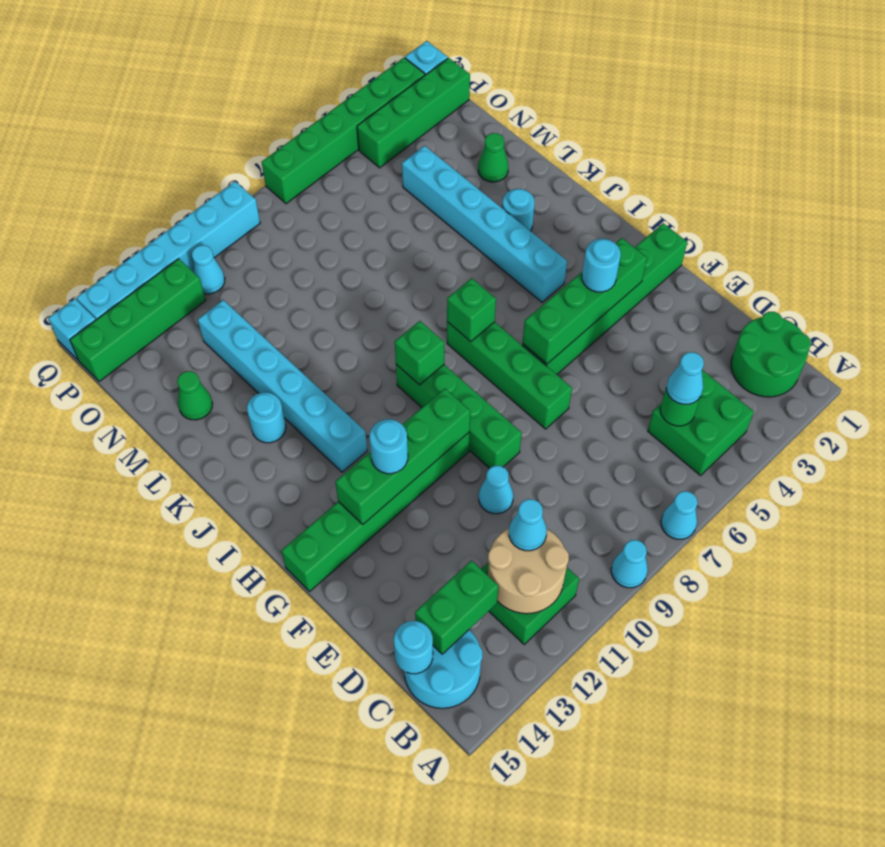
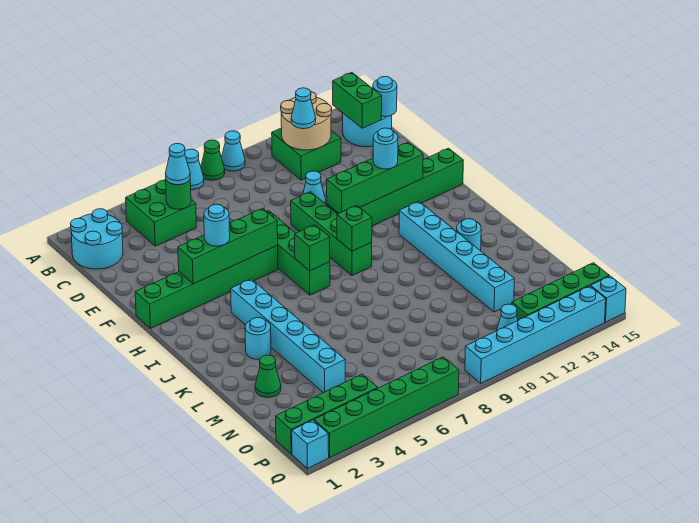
green round brick B1:C2 level 1 -> cyan round brick B1:C2 level 1
green brick C13:C14 level 2 -> green brick B14:C14 level 2
green cone M14 level 1 -> green cone A8 level 1

